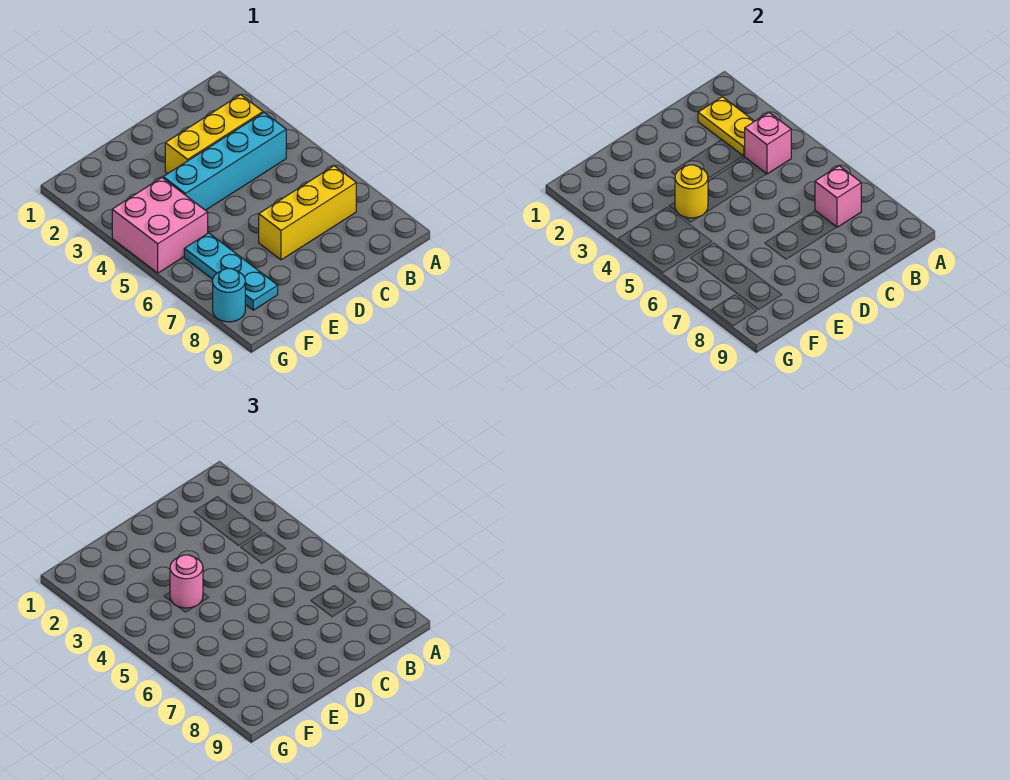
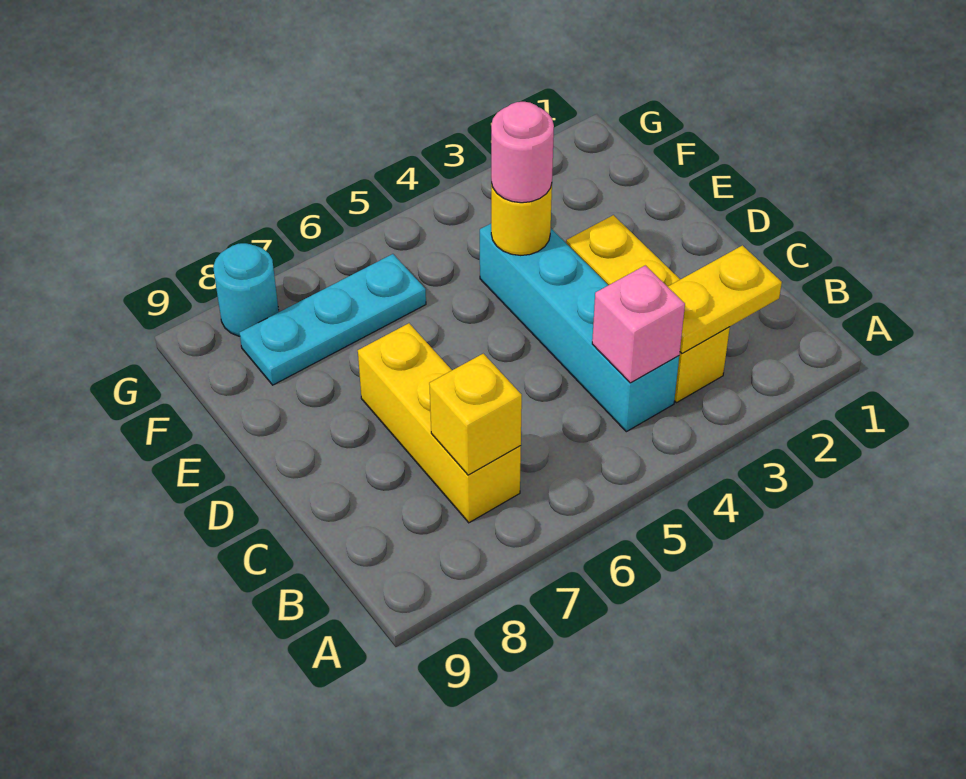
pink brick B7 level 2 -> yellow brick B7 level 2
pink brick F4:G5 level 1 -> none

